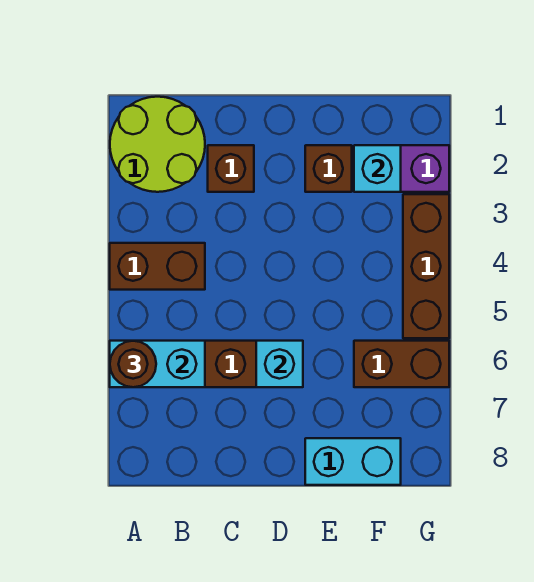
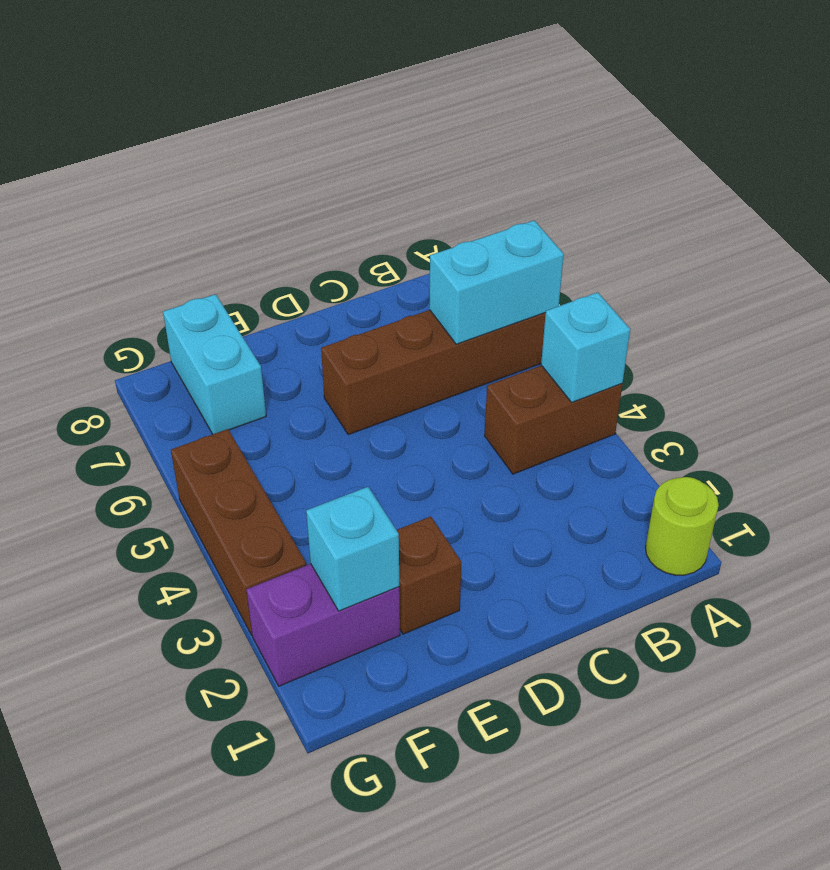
lime round brick A1:B2 level 1 -> lime round brick A1 level 1
brown round brick A6 level 3 -> none
brown brick C2 level 1 -> none
cyan brick D6 level 2 -> cyan brick A4 level 2
cyan brick E8:F8 level 1 -> cyan brick F7:F8 level 1
brown brick F6:G6 level 1 -> none

